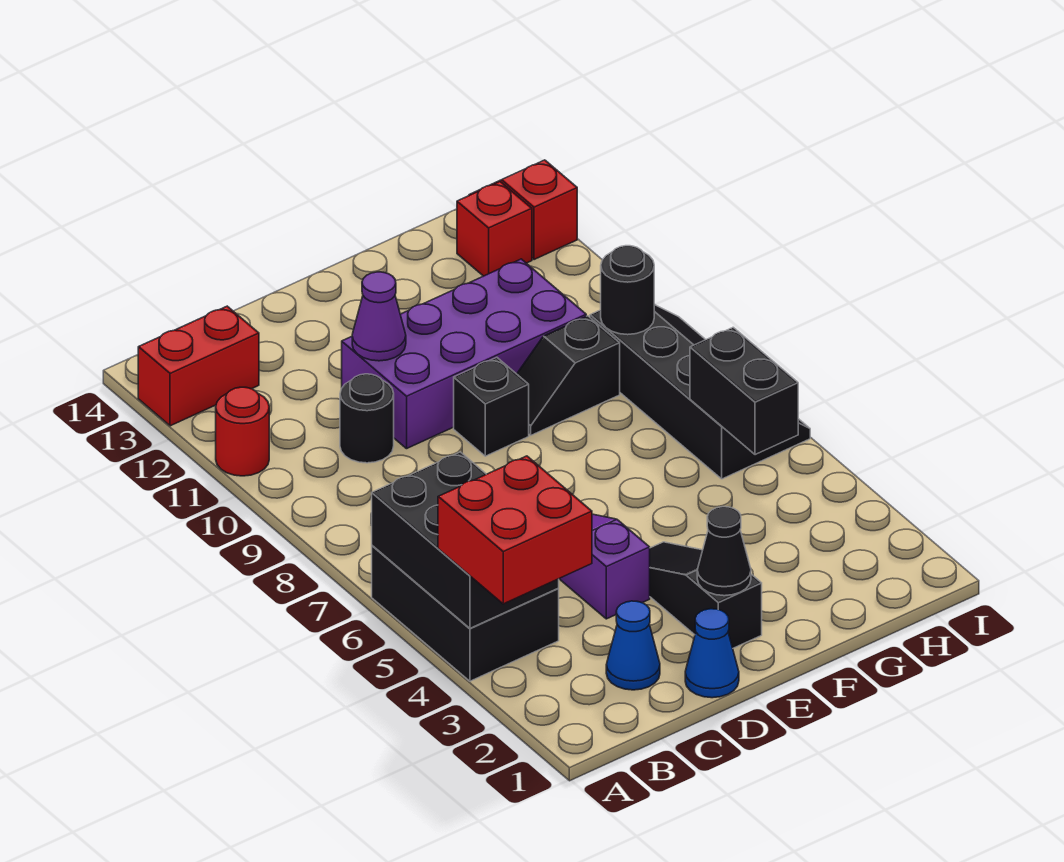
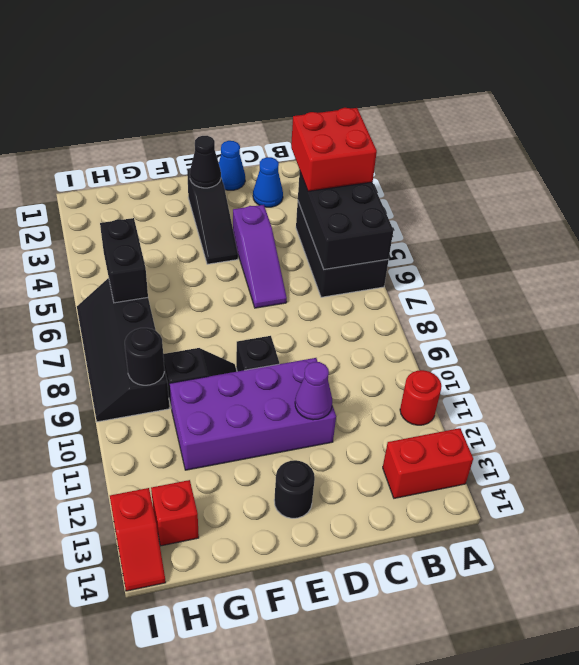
black round brick C10 level 1 -> black round brick E13 level 1

